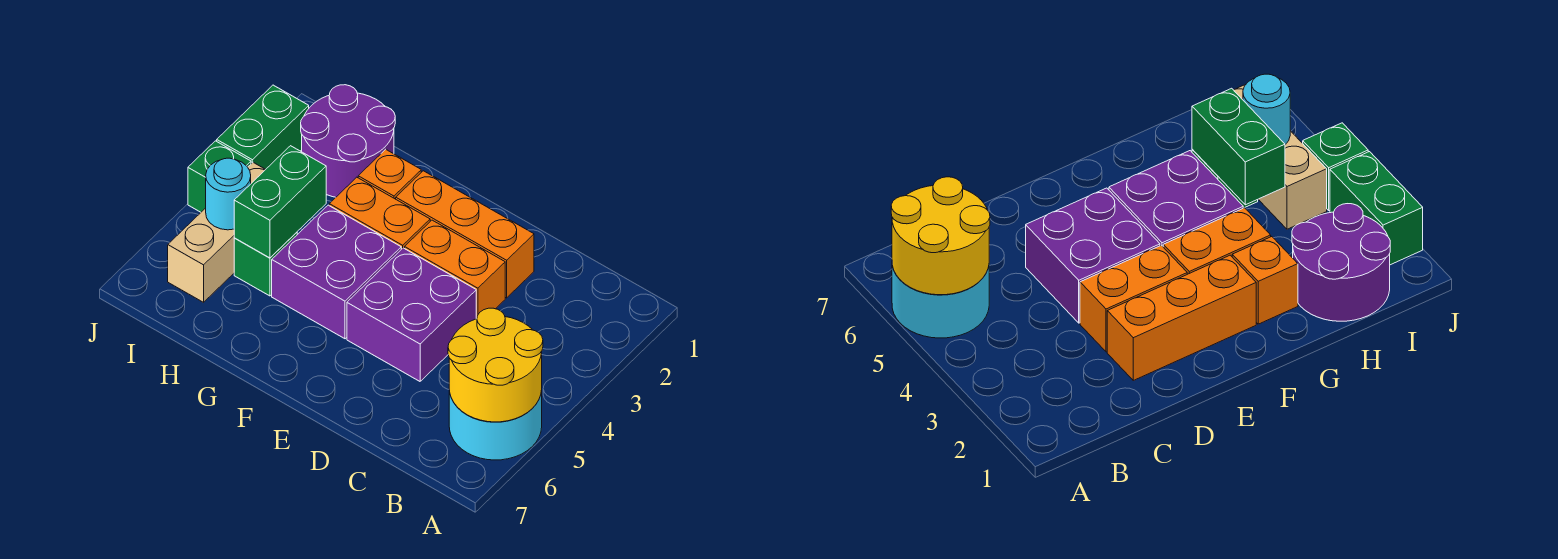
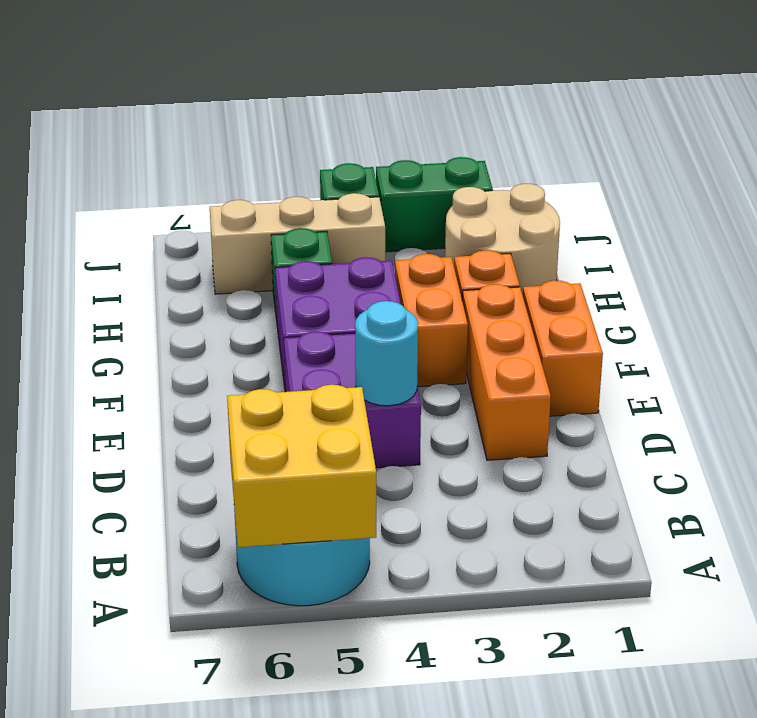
yellow round brick A5:B6 level 2 -> yellow brick A5:B6 level 2
orange brick D3:E3 level 1 -> orange brick E1:F1 level 1
purple round brick H1:I2 level 1 -> tan round brick H1:I2 level 1
green brick H4:H5 level 2 -> none
cyan round brick I5 level 2 -> cyan round brick D4 level 2

